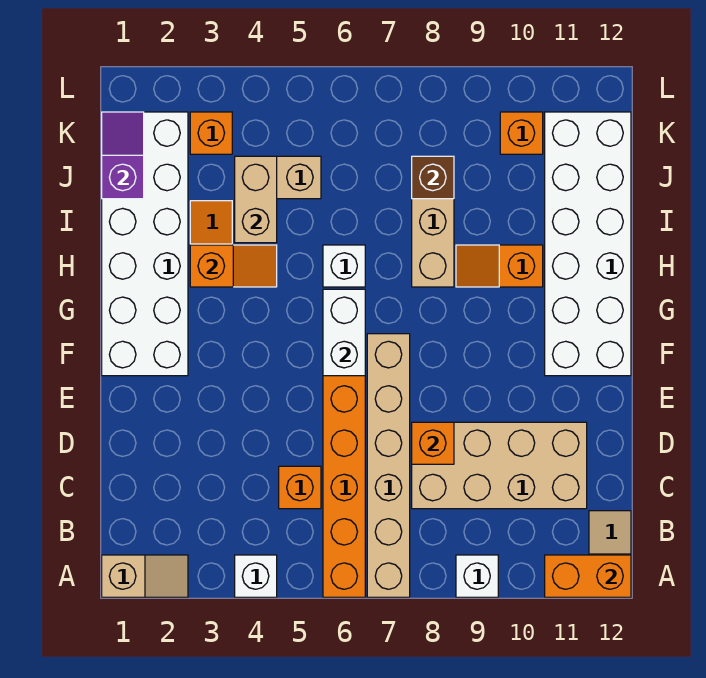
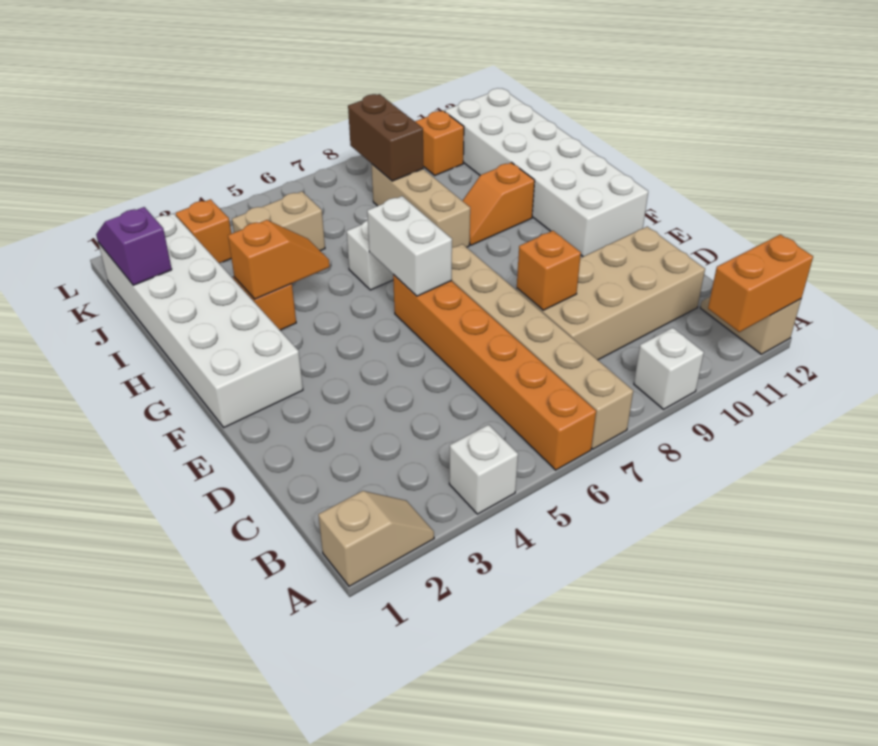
orange brick C5 level 1 -> none
tan brick I4:J4 level 2 -> none
brown brick J8 level 2 -> brown brick J8:K8 level 2

